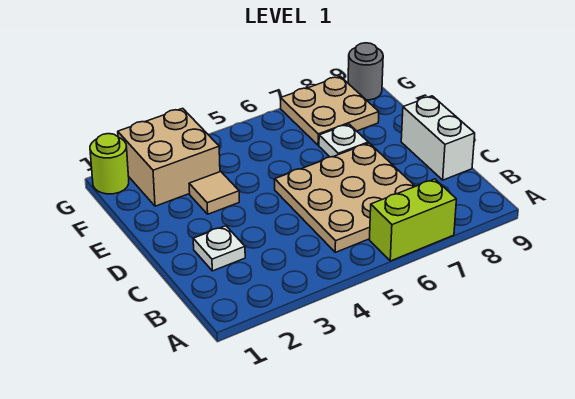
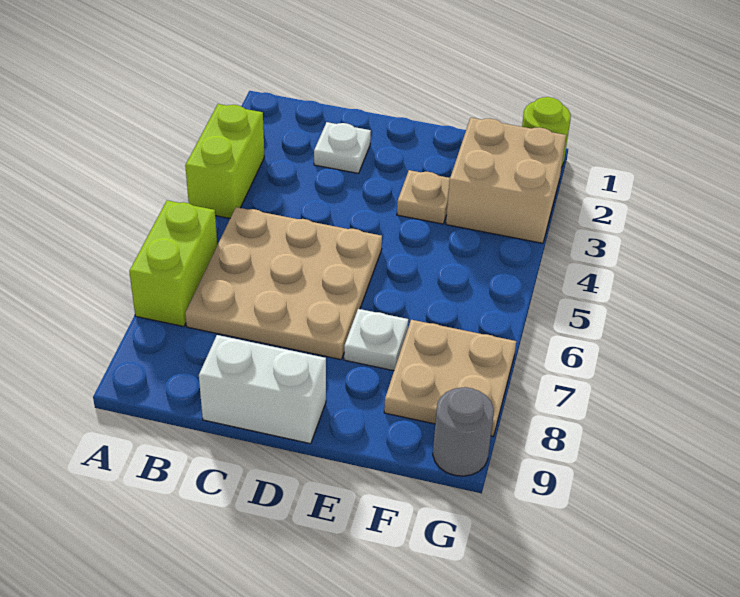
none -> lime brick A3:A4 level 1
tan tile E3 level 1 -> tan plate E3 level 1

